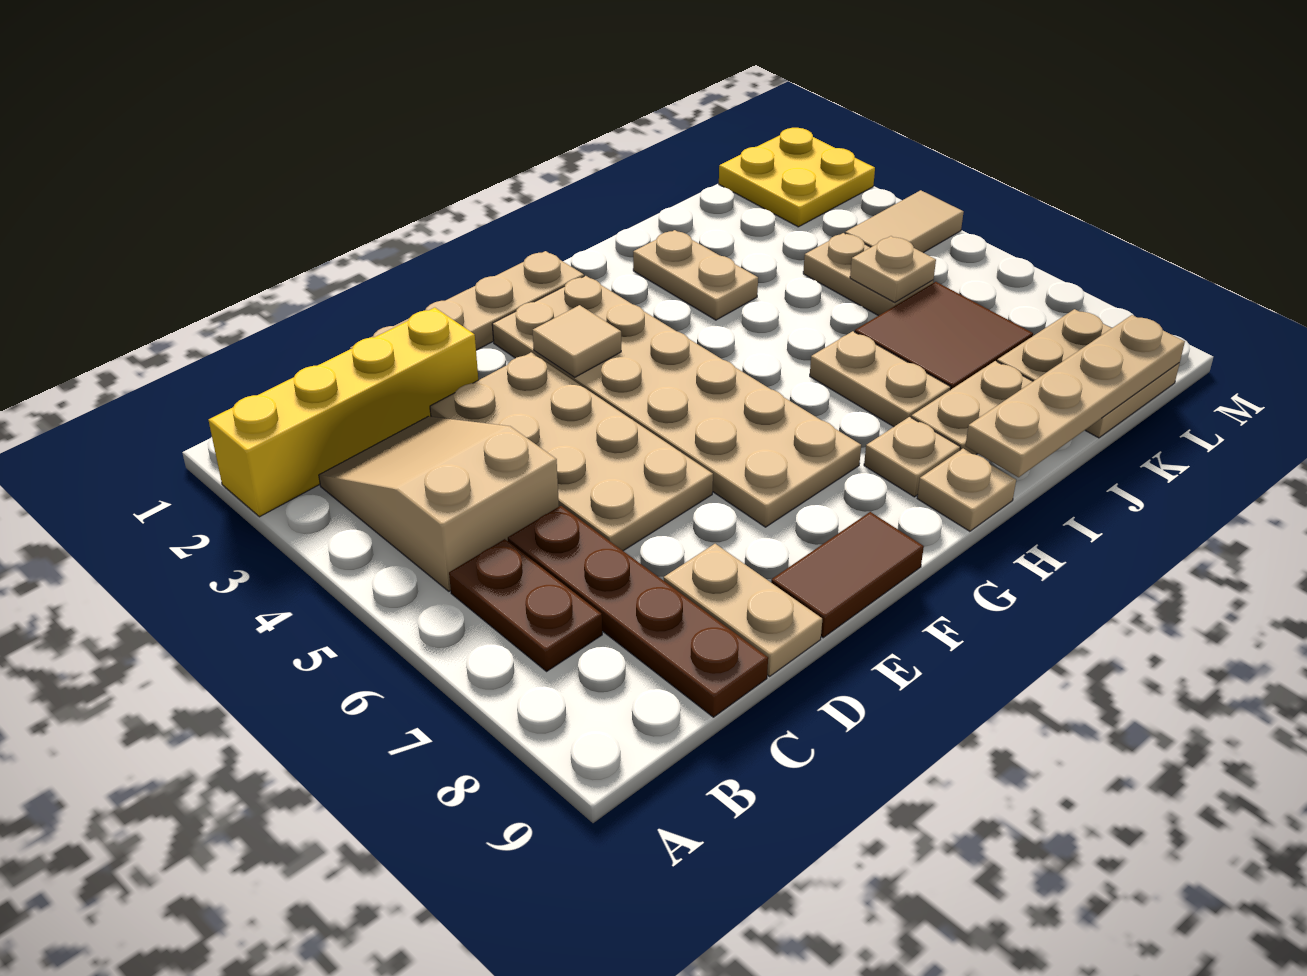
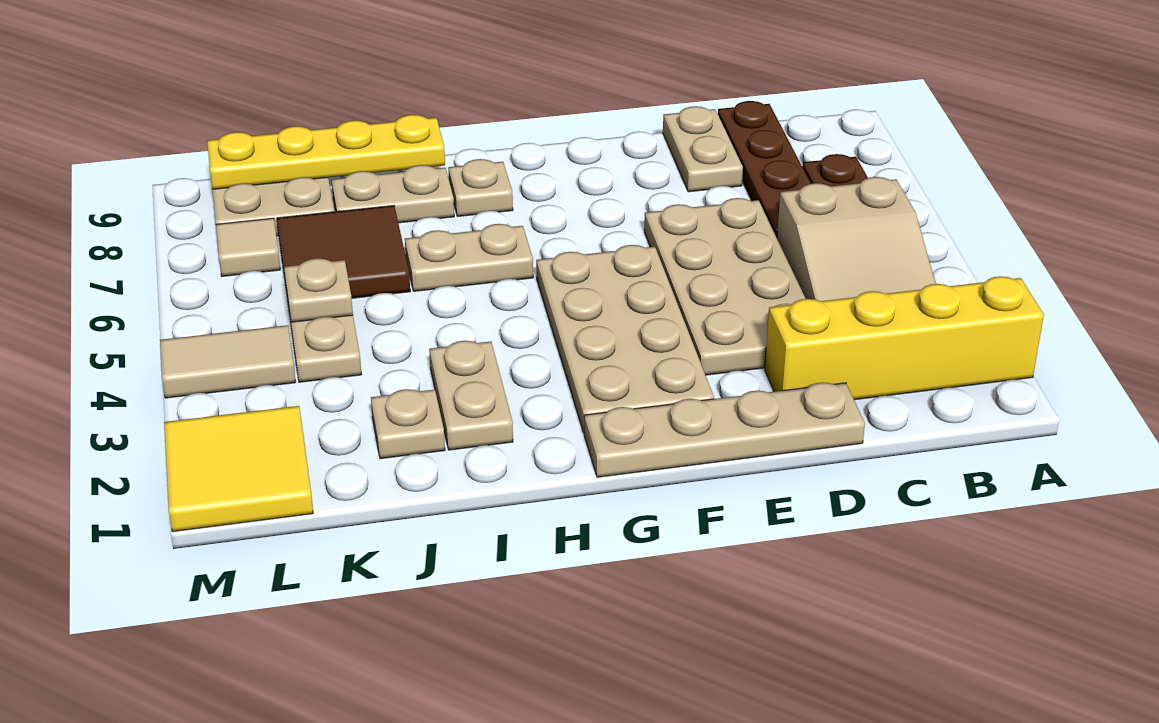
brown tile E9:F9 level 1 -> none
tan plate F2:G7 level 1 -> tan plate F2:G5 level 1
tan tile F3 level 2 -> tan tile L7 level 1
tan plate H9 level 1 -> tan plate J2 level 1
tan plate I6:I7 level 1 -> tan plate H6:I6 level 1
tan plate I9:L9 level 2 -> yellow plate I9:L9 level 2
yellow plate L1:M2 level 1 -> yellow tile L1:M2 level 1

